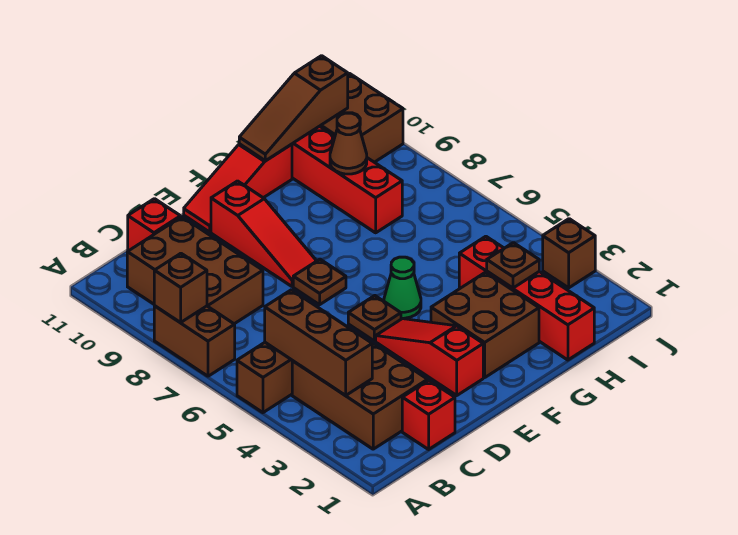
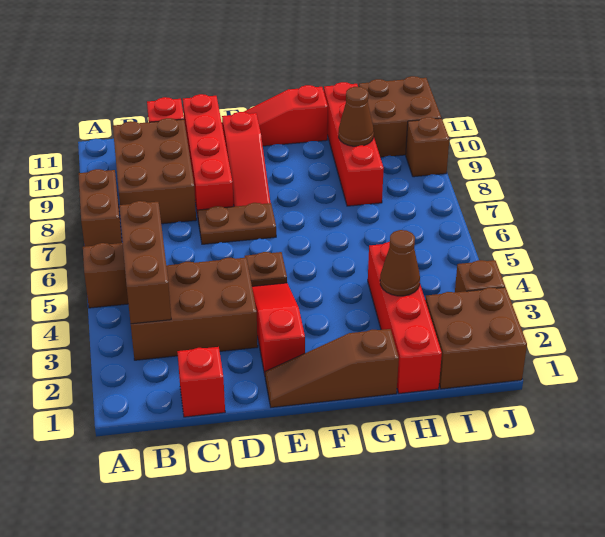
brown brick A8 level 2 -> brown brick J9 level 1
brown brick B2:C4 level 1 -> brown brick B3:D4 level 1
none -> red brick D8:D11 level 1
brown plate E7 level 1 -> brown plate D7:E7 level 1
brown brick F2:G3 level 1 -> brown brick I1:J2 level 1
green cone F5 level 1 -> none
brown slope G11:I11 level 2 top I -> brown slope E1:G1 level 1 top G
brown plate H3 level 2 -> brown cone H3 level 2

